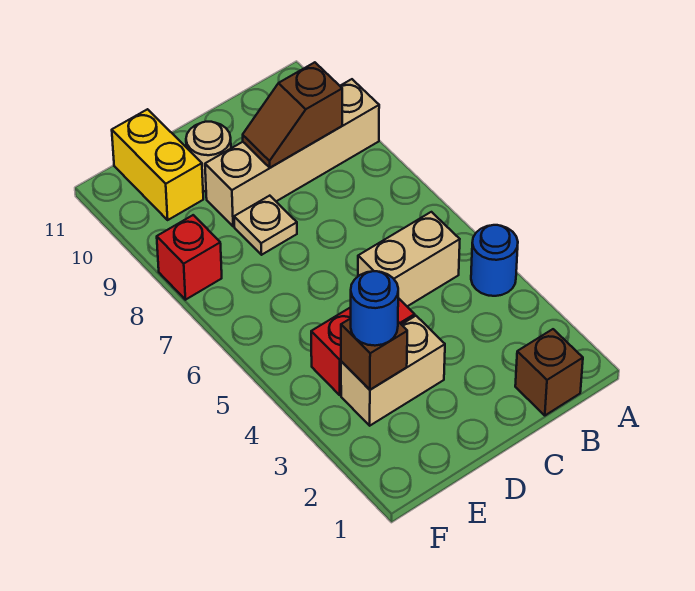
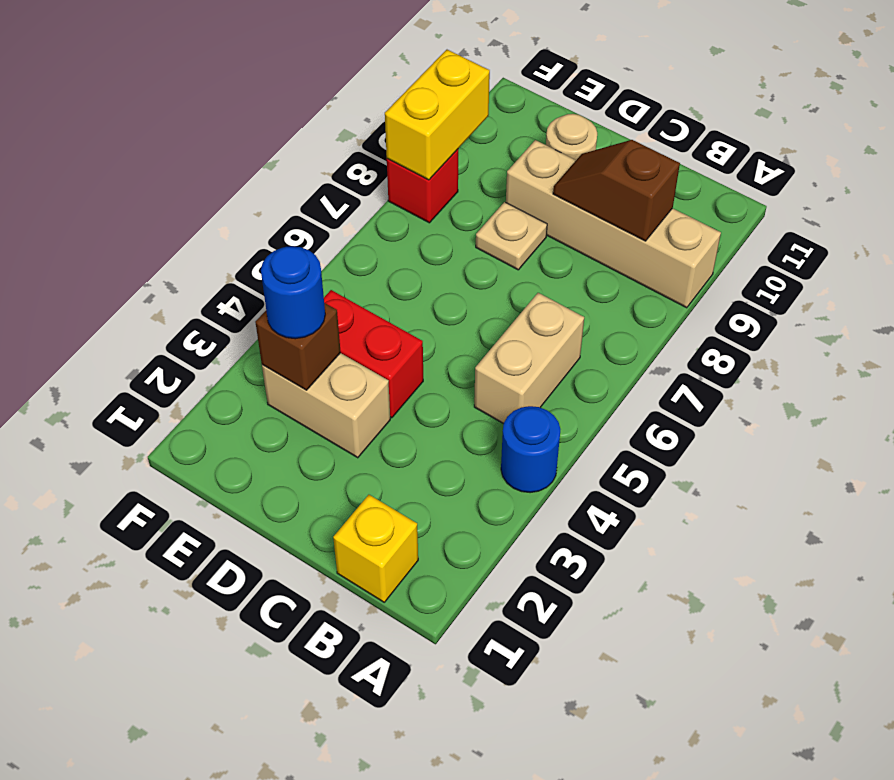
brown brick B1 level 1 -> yellow brick B1 level 1
tan brick B5:C5 level 1 -> tan brick B5:B6 level 1
yellow brick E10:E11 level 1 -> yellow brick F8:F9 level 2

